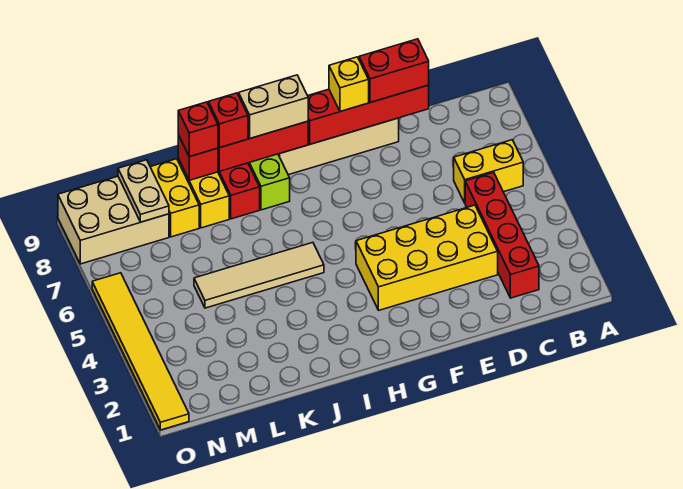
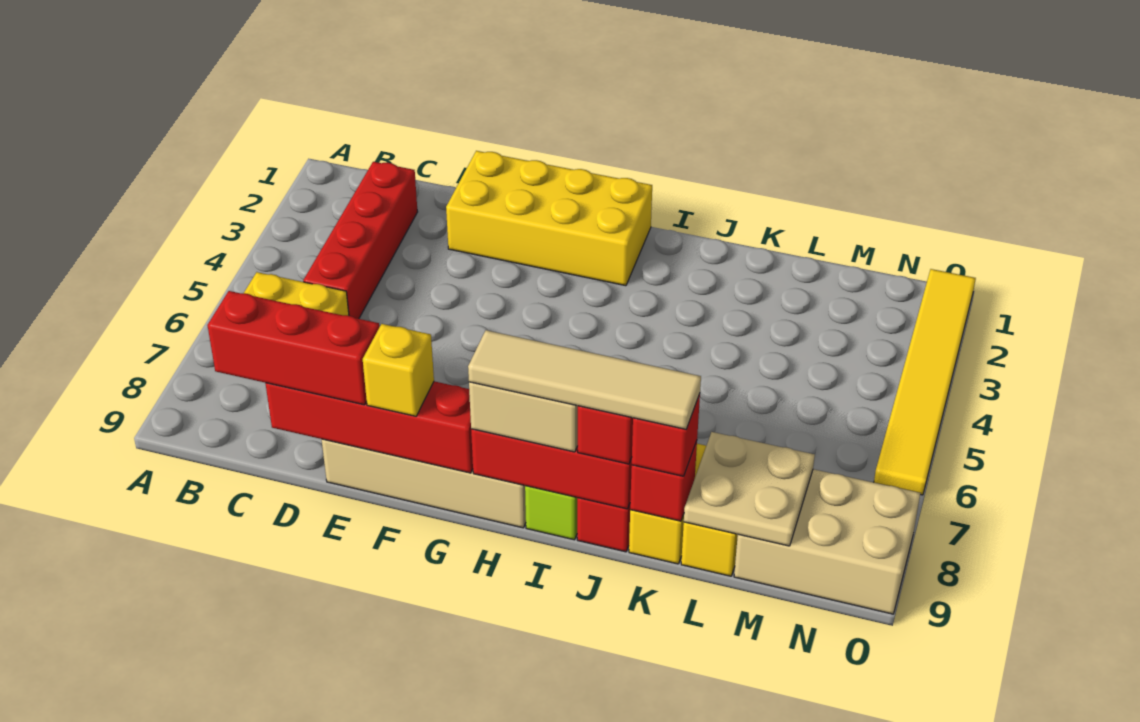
yellow brick D3:G4 level 1 -> yellow brick E1:H2 level 1
red brick D9:E9 level 3 -> red brick C9:E9 level 3
tan tile I5:L5 level 1 -> tan tile H9:K9 level 4
tan plate M8:M9 level 2 -> tan plate L8:M9 level 2

